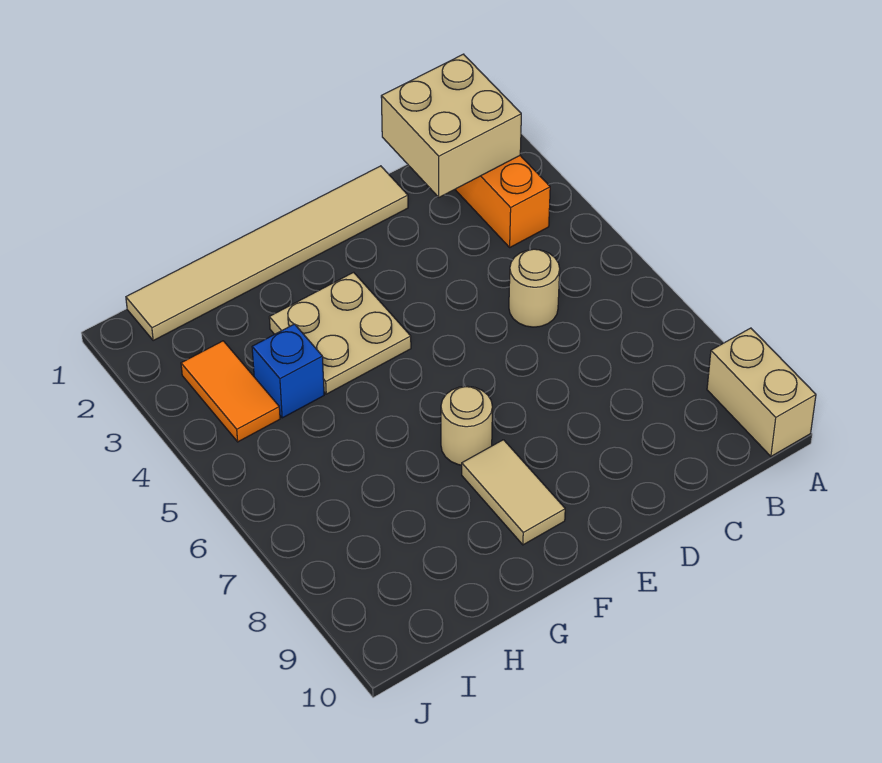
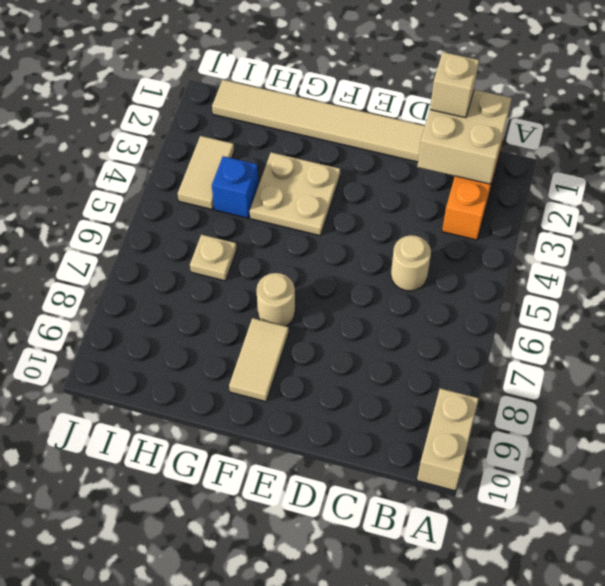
none -> tan brick C1 level 3
none -> tan plate H6 level 1
orange tile I3:I4 level 1 -> tan tile I3:I4 level 1

